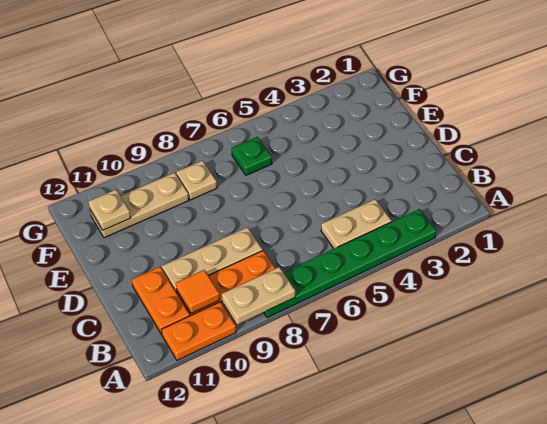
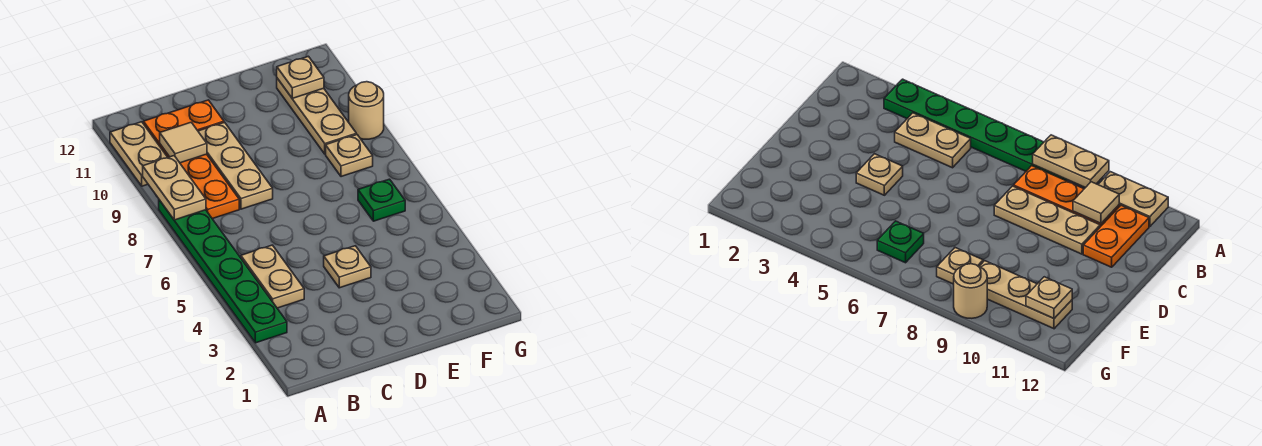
orange plate A10:A11 level 1 -> tan plate A10:A11 level 1
orange tile B10 level 2 -> tan tile B10 level 2
none -> tan plate D4 level 1
none -> tan round brick G9 level 1

